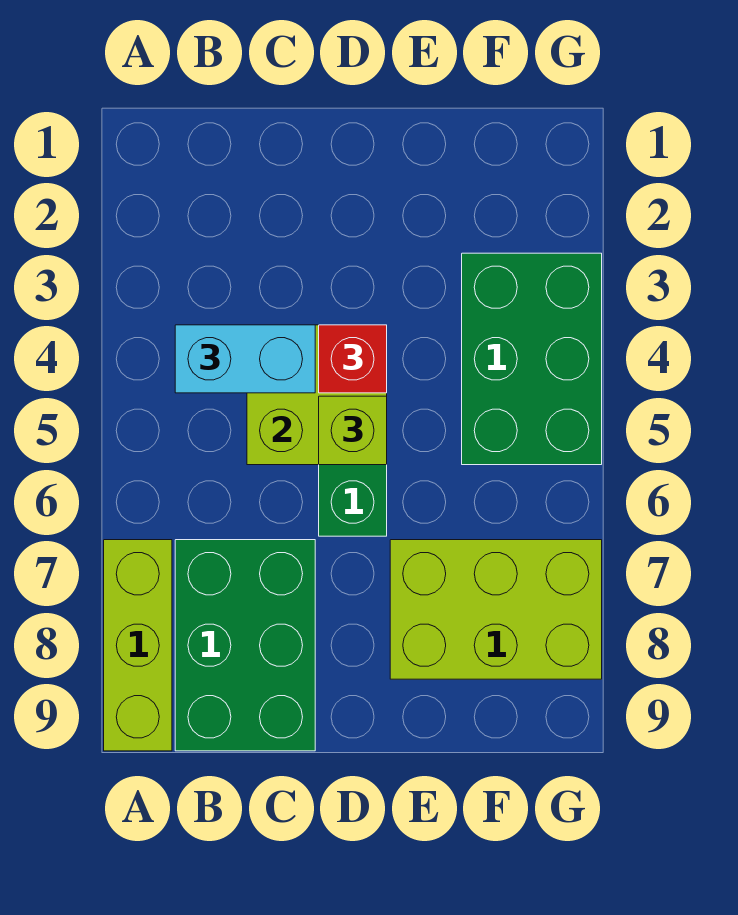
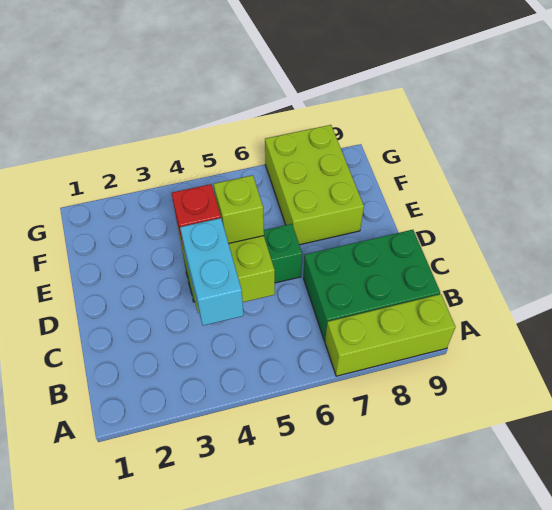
green brick F3:G5 level 1 -> none

